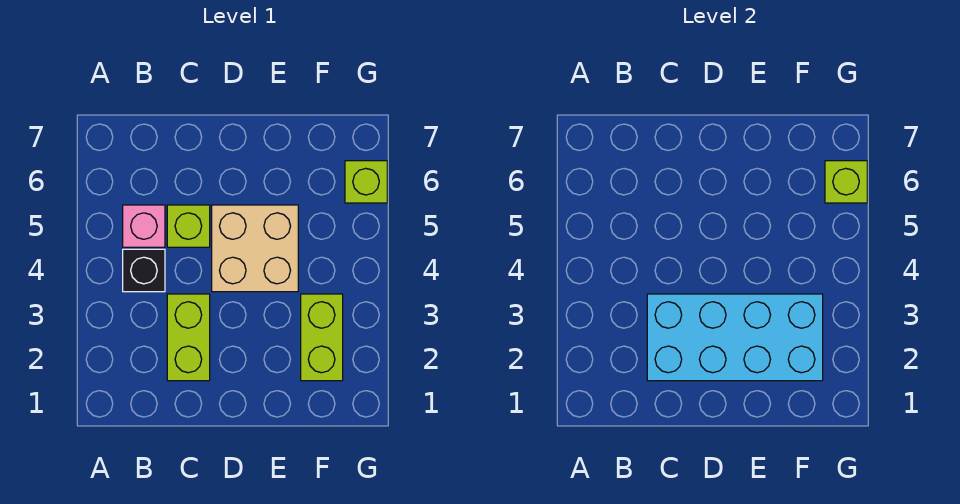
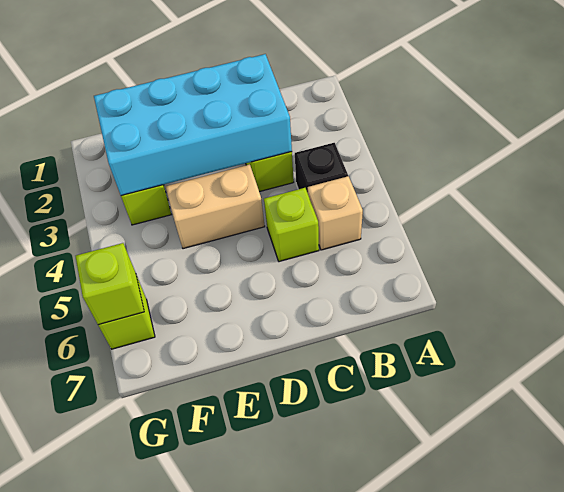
pink brick B5 level 1 -> tan brick B5 level 1
tan brick D4:E5 level 1 -> tan brick D4:E4 level 1

